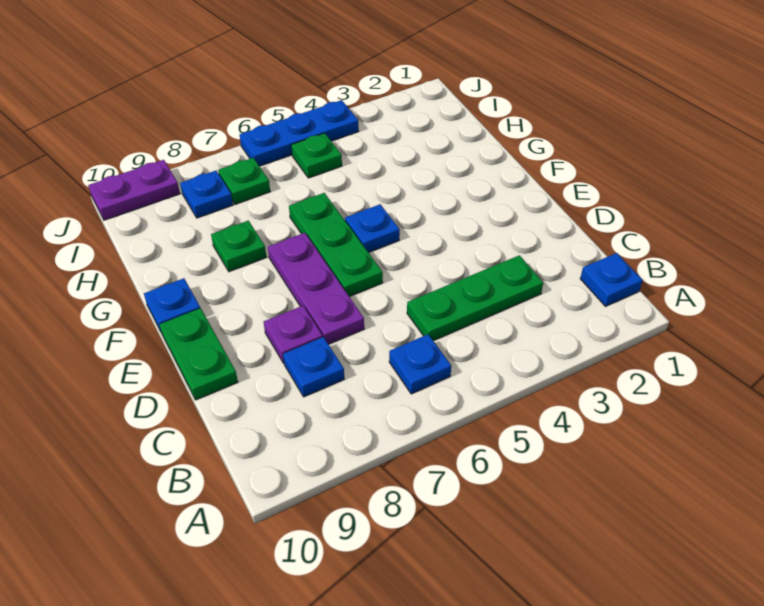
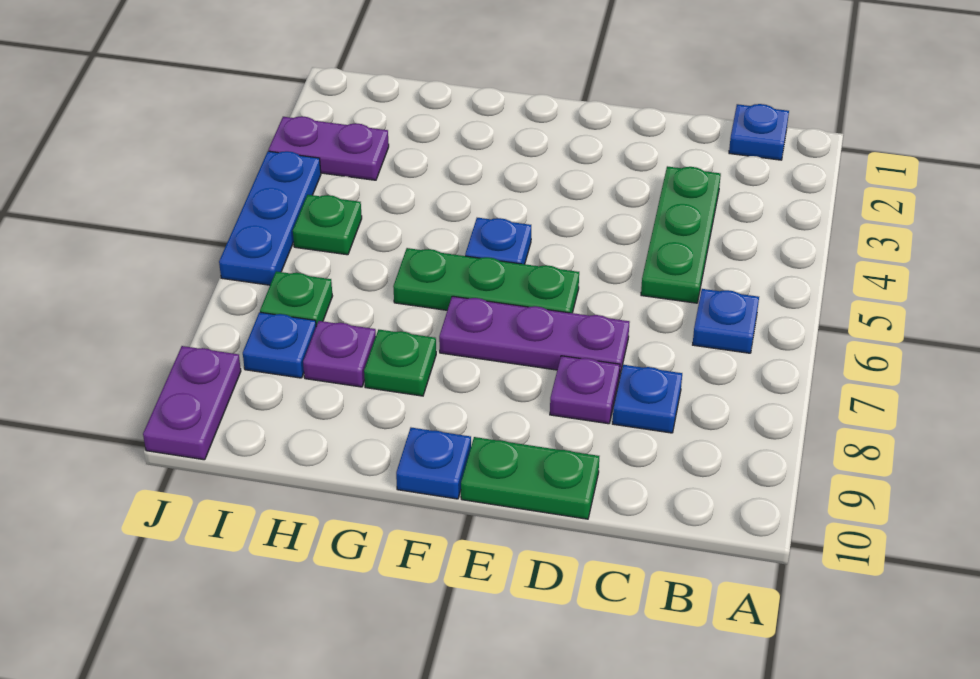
none -> purple plate H8 level 1
none -> purple plate I3:J3 level 1

